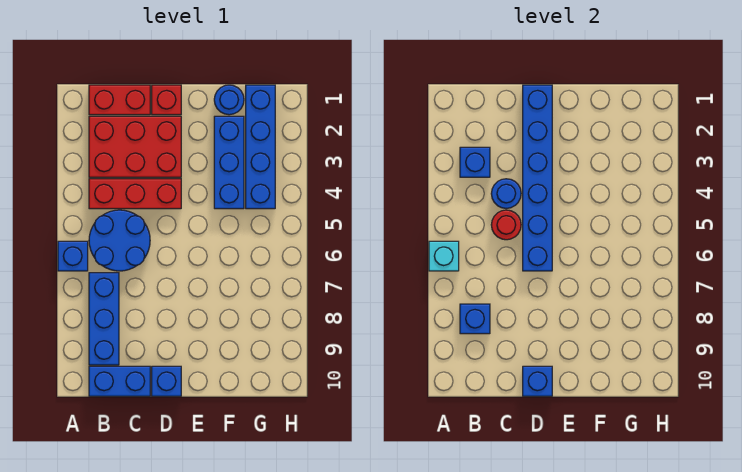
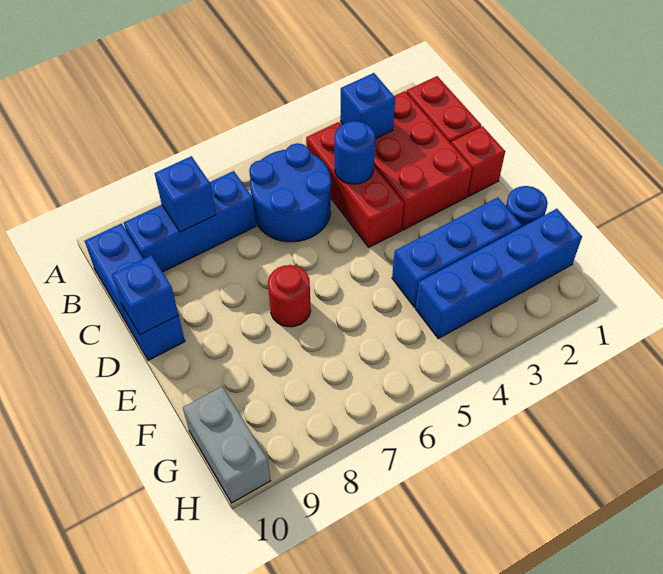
blue brick A6 level 1 -> none
cyan brick A6 level 2 -> none
red round brick C5 level 2 -> red round brick E7 level 1
blue brick D1:D6 level 2 -> none
none -> grey brick G10:H10 level 1

